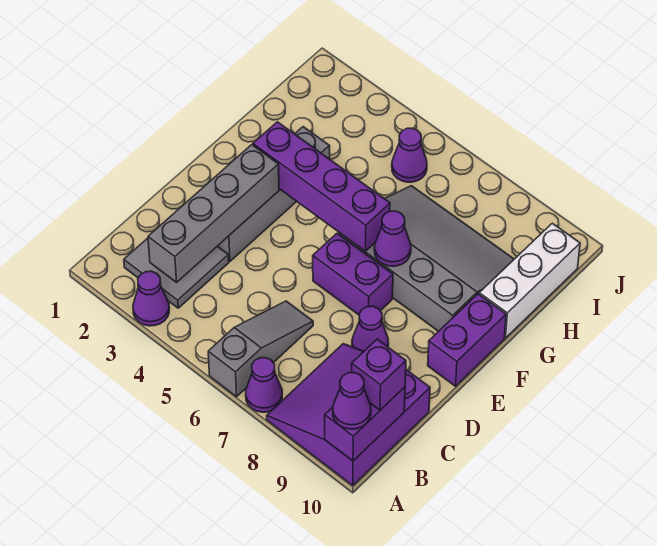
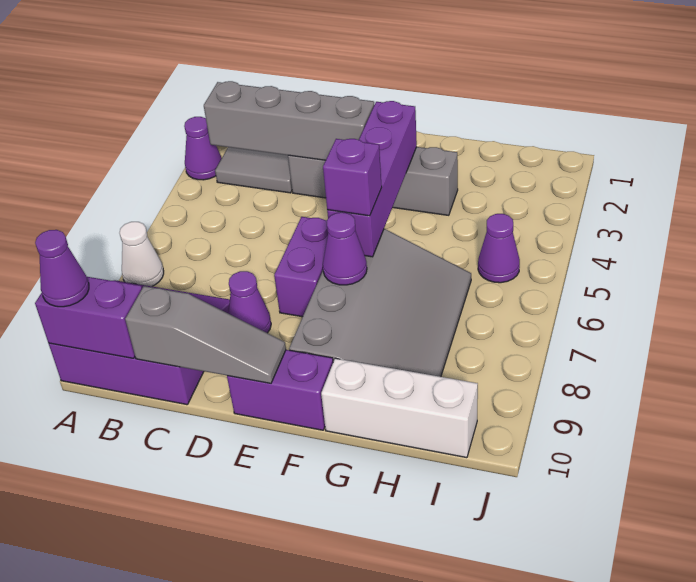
grey slope A6:C6 level 1 top A -> grey slope C10:E10 level 2 top C
purple cone A7 level 1 -> white cone A7 level 1
purple brick B10 level 3 -> purple brick F6 level 3

